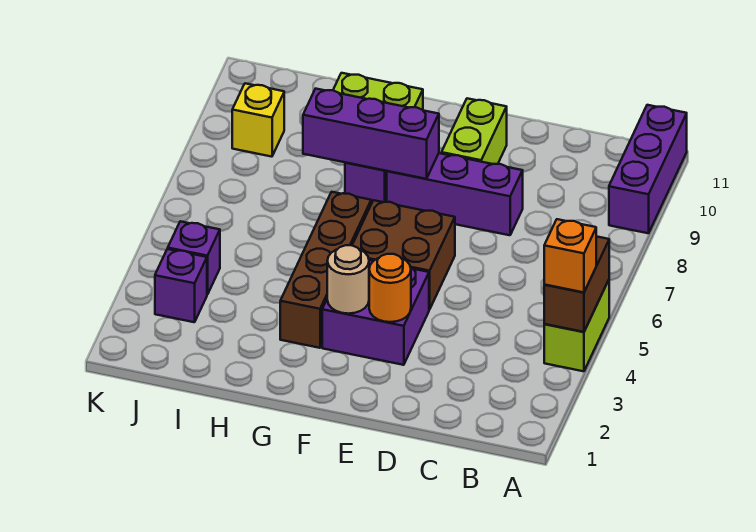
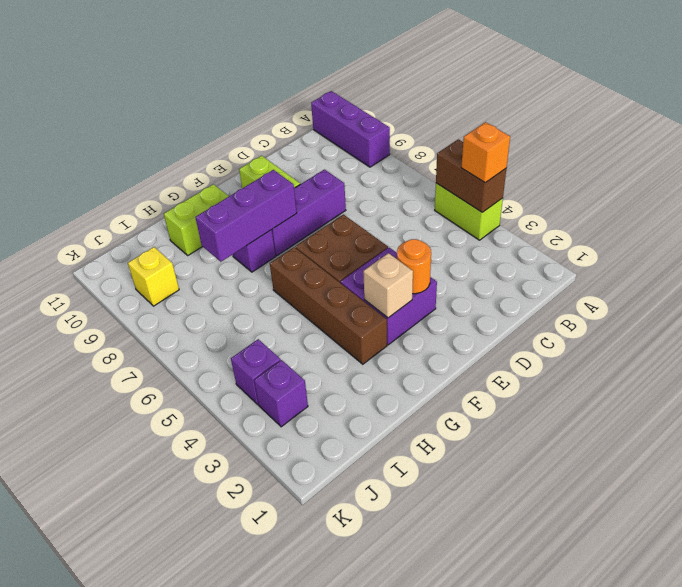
tan round brick F3 level 2 -> tan brick F3 level 2

